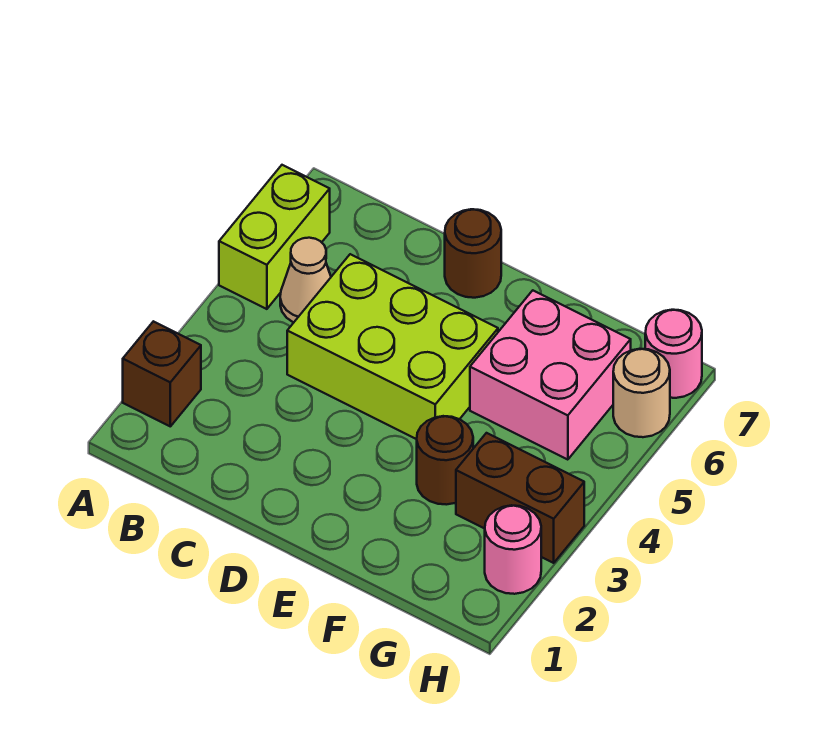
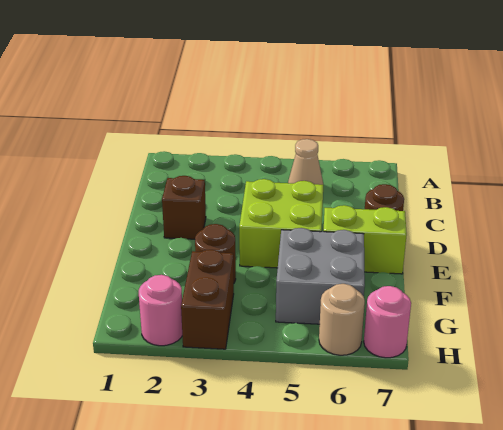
brown brick A2 level 1 -> brown brick D2 level 1
lime brick A5:A6 level 1 -> lime brick E6:E7 level 1
lime brick C4:E5 level 1 -> lime brick D4:E5 level 1
pink brick F5:G6 level 1 -> grey brick F5:G6 level 1

